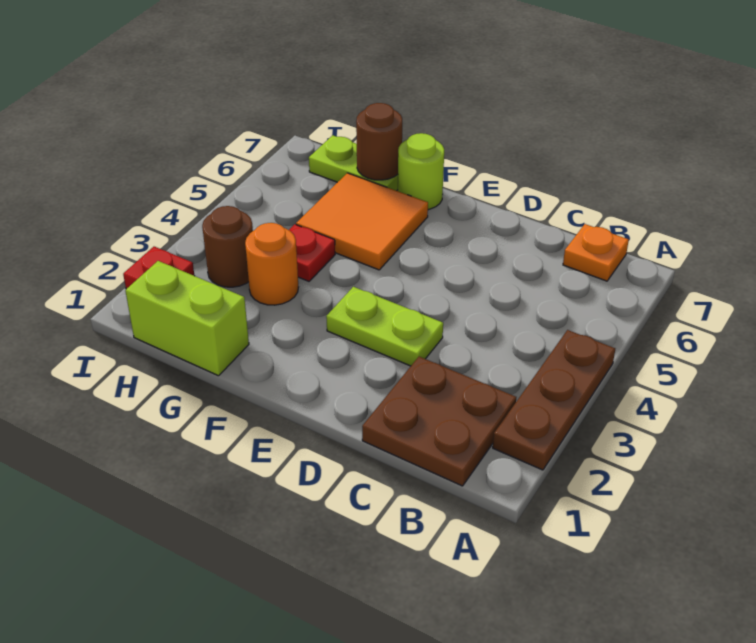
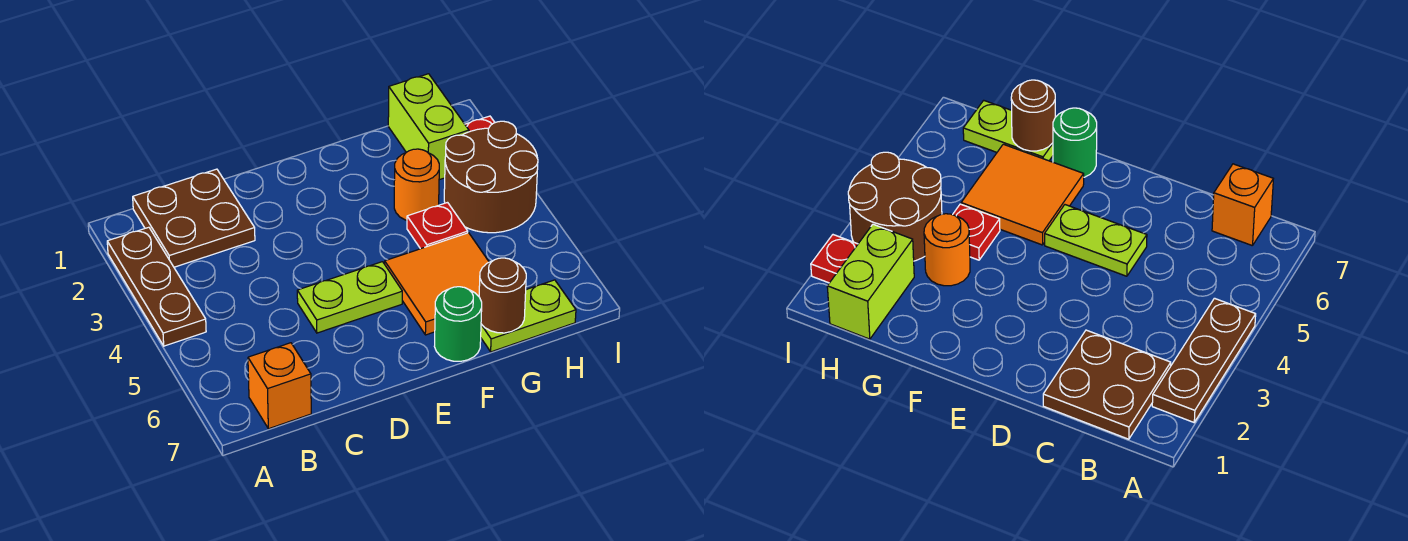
orange plate B7 level 1 -> orange brick B7 level 1
lime plate D3:E3 level 1 -> lime plate D5:E5 level 1
lime round brick F7 level 1 -> green round brick F7 level 1
lime brick G1:H1 level 1 -> lime brick H1:H2 level 1
brown round brick H3 level 1 -> brown round brick H3:I4 level 1

